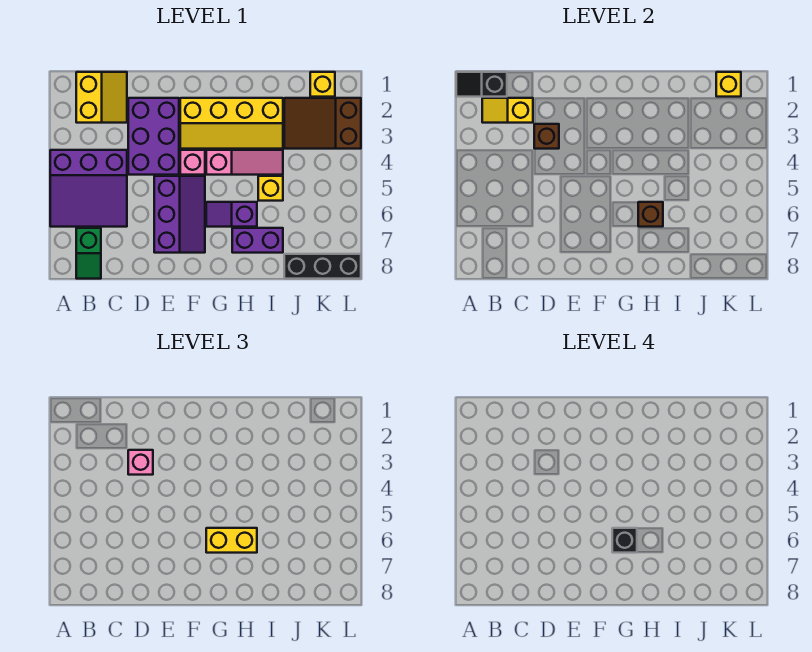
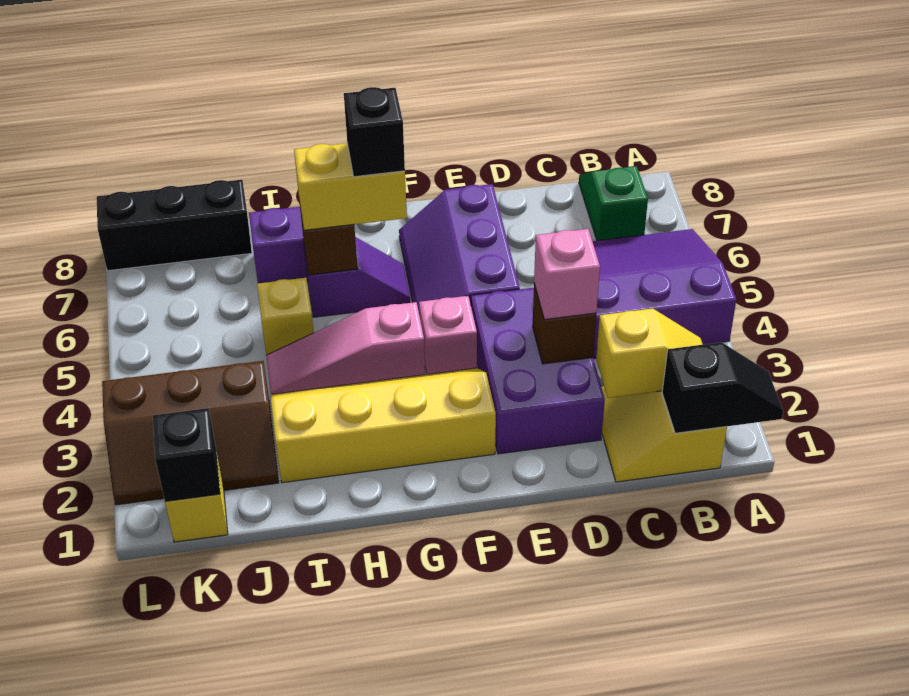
brown slope J2:L3 level 1 top L -> brown slope J2:L3 level 1 top 3
yellow brick K1 level 2 -> black brick K1 level 2

